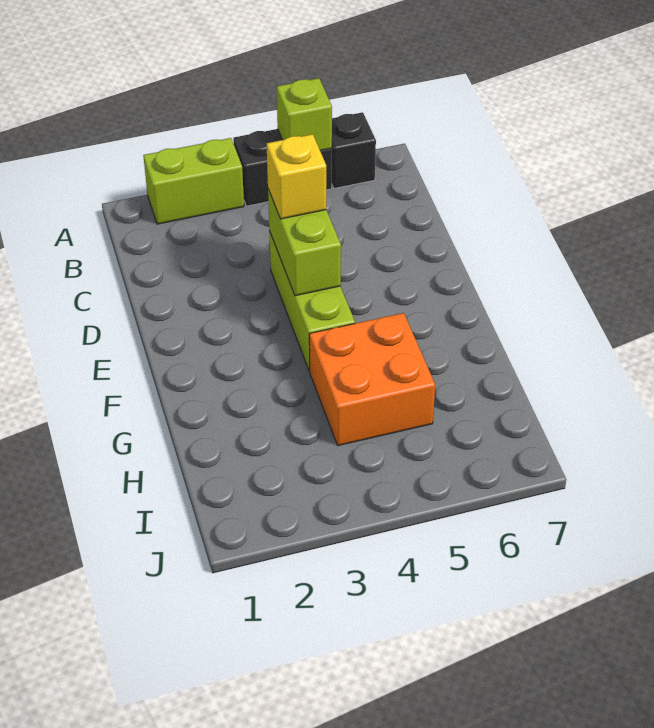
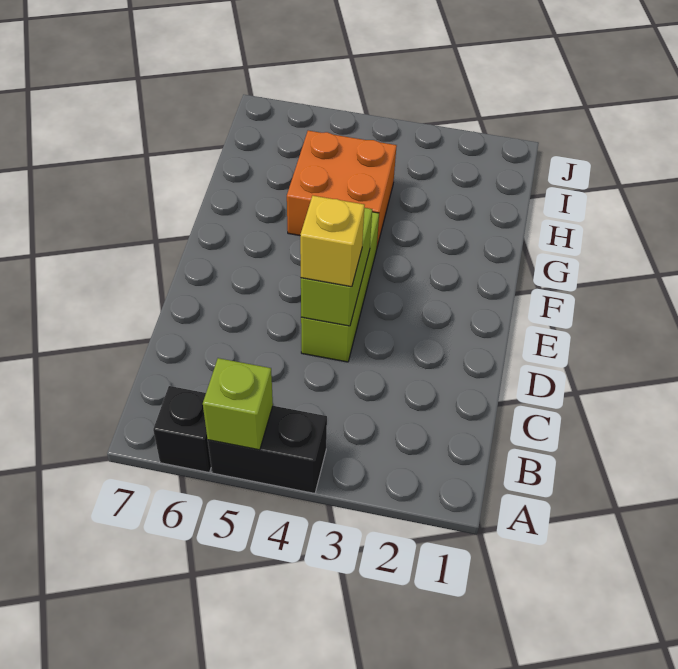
lime brick A2:A3 level 1 -> none

